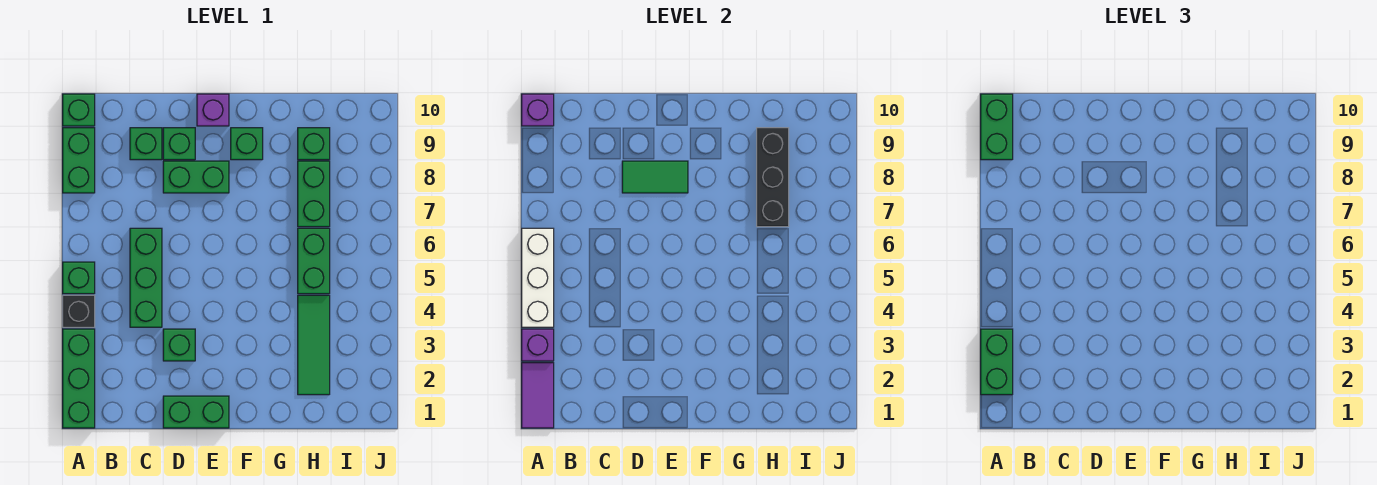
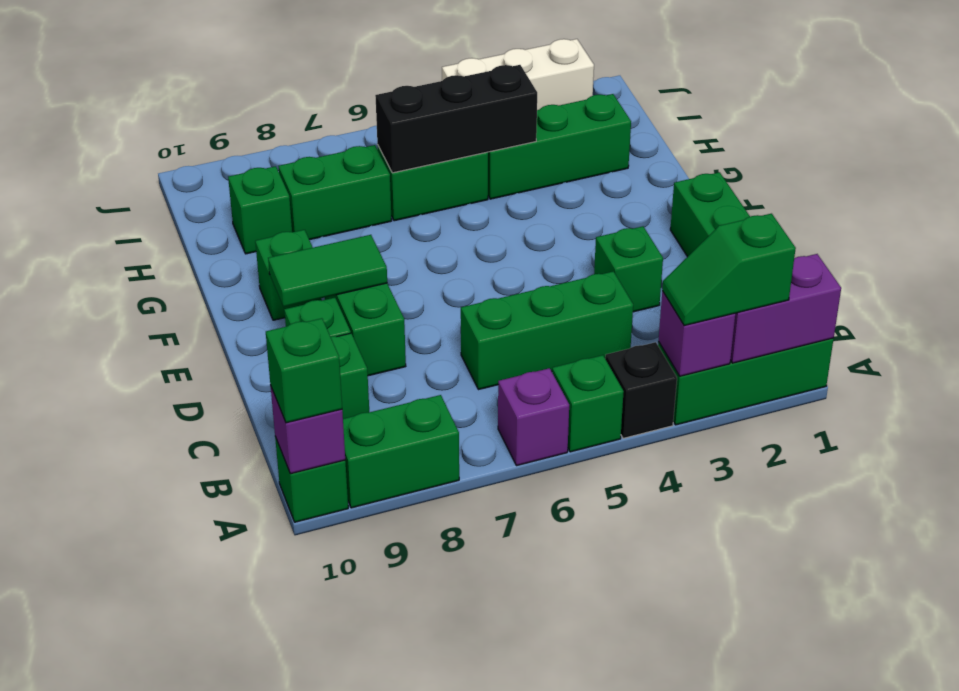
purple tile A1:A2 level 2 -> purple brick A1:A2 level 2
green brick A2:A3 level 3 -> green slope A2:A3 level 3 top 2
white brick A4:A6 level 2 -> white brick J2:J4 level 1
green brick A9:A10 level 3 -> green brick A10 level 3
green tile D8:E8 level 2 -> green tile E8:E9 level 2
purple brick E10 level 1 -> purple brick A6 level 1
green tile H2:H4 level 1 -> green brick H2:H4 level 1
black brick H7:H9 level 2 -> black brick H4:H6 level 2

